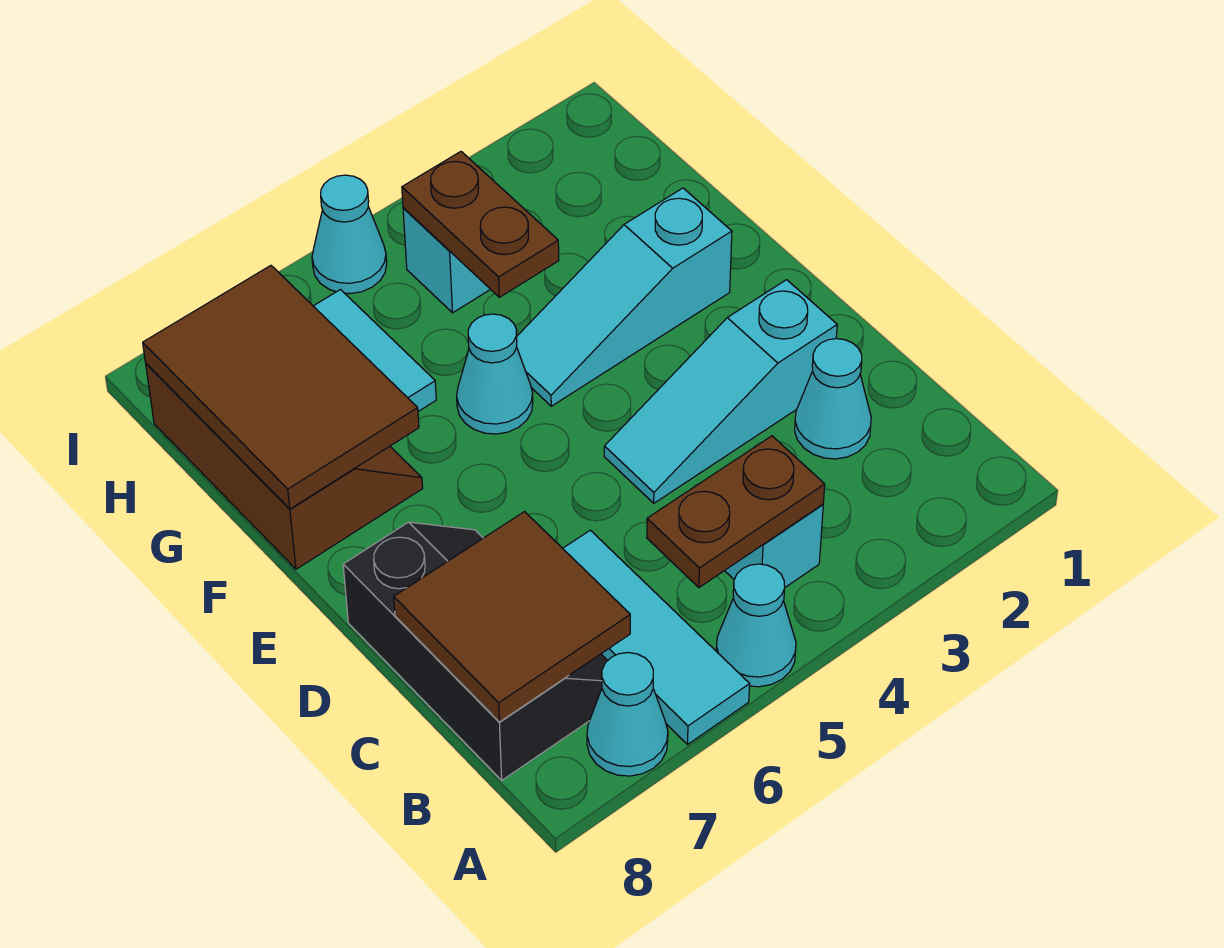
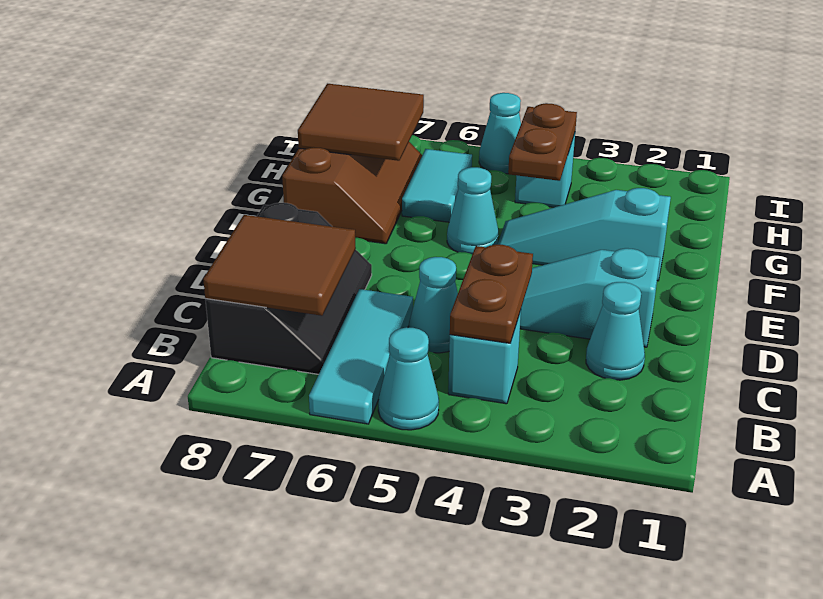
cyan cone A7 level 1 -> cyan cone C5 level 1
brown plate B4:B5 level 2 -> brown plate B4:C4 level 2
brown tile F7:H8 level 2 -> brown tile G7:H8 level 2

